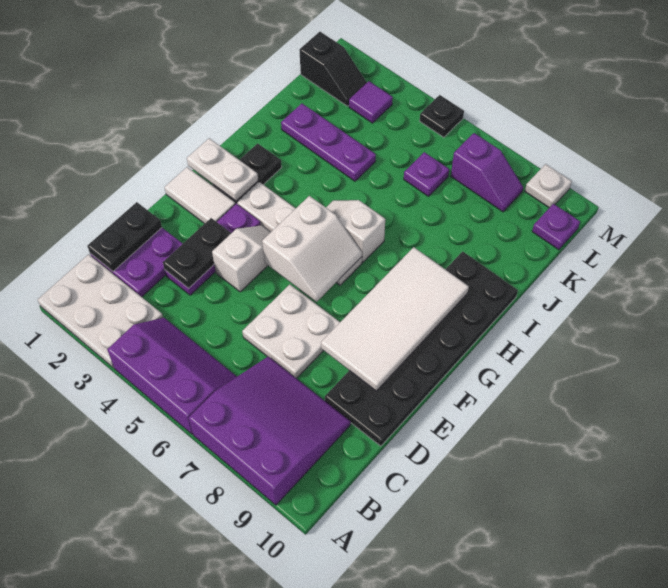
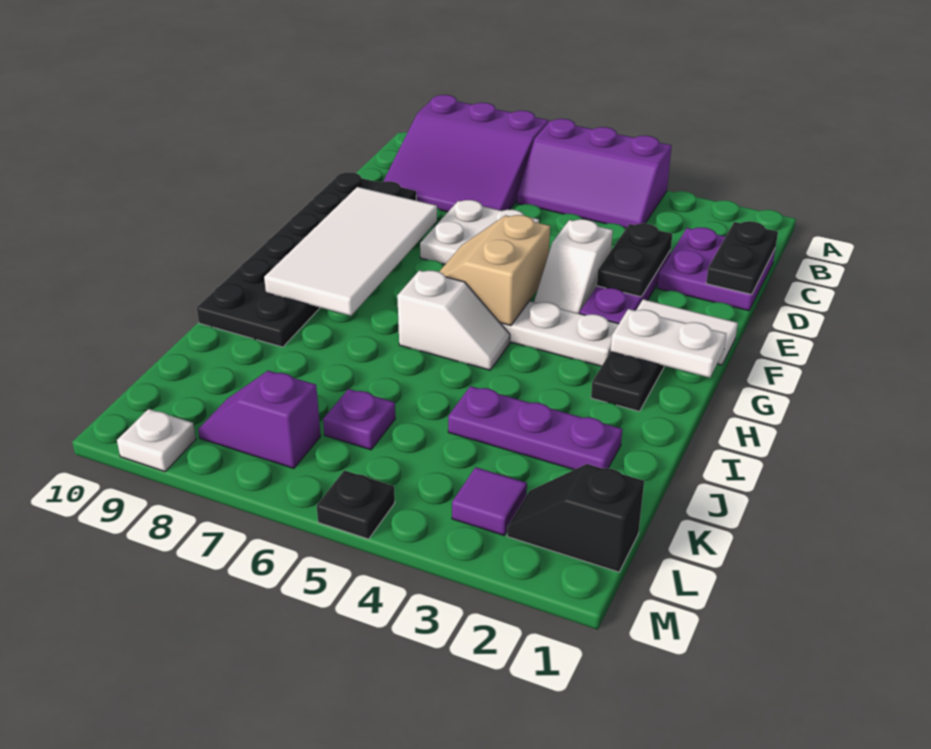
white plate A1:B3 level 1 -> none
white slope F5:G6 level 2 top 5 -> tan slope F5:G6 level 2 top 5
purple plate L10 level 1 -> none

